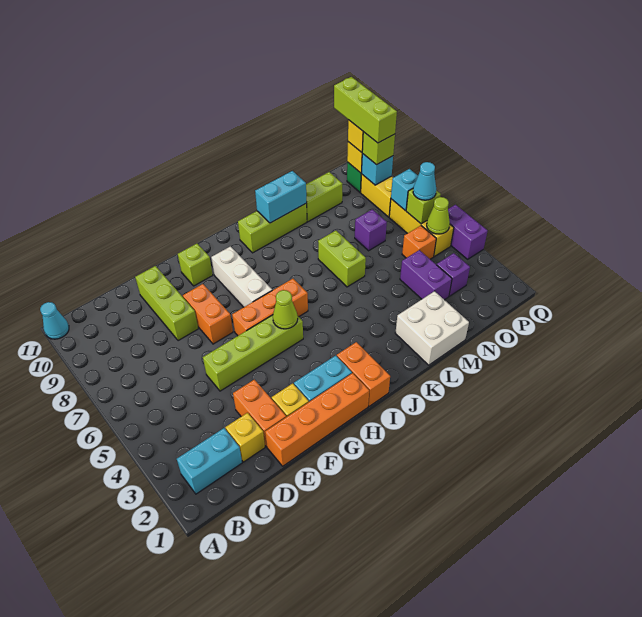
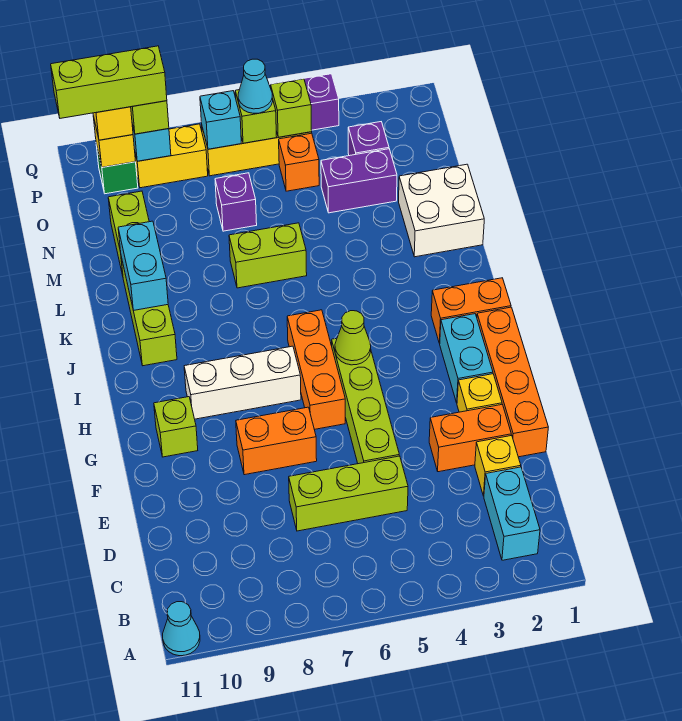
lime brick E8:E10 level 1 -> lime brick D5:D7 level 1
lime cone P5 level 2 -> lime brick P5 level 2

